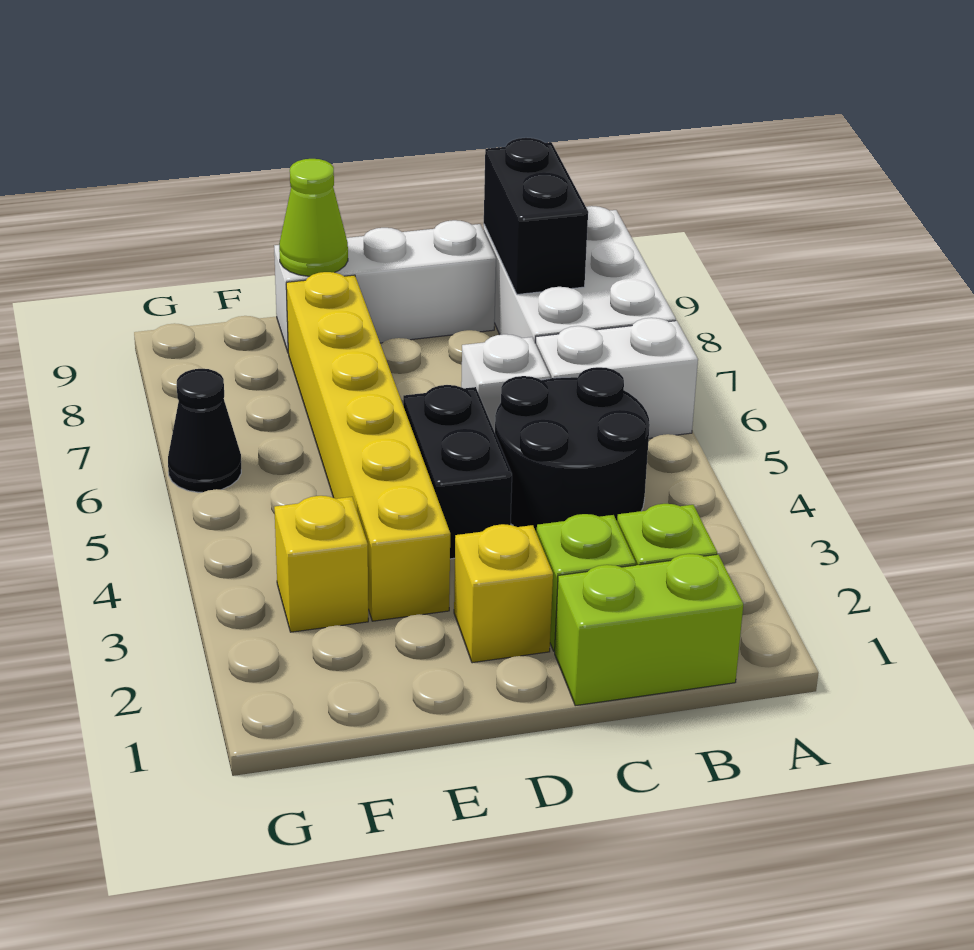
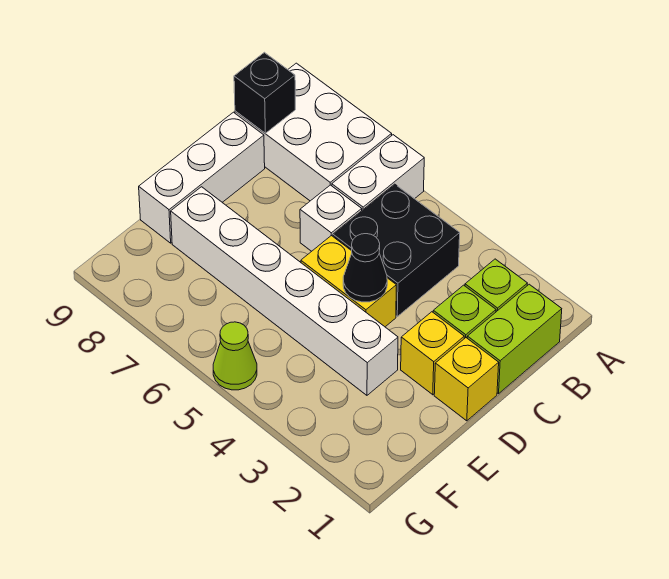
black round brick B4:C5 level 1 -> black brick B4:C5 level 1
black brick B8:B9 level 2 -> black brick B9 level 2
black brick D4:D5 level 1 -> yellow brick D4:D5 level 1
yellow brick E3:E8 level 1 -> white brick E3:E8 level 1
lime cone E9 level 2 -> lime cone G5 level 1
yellow brick F3 level 1 -> yellow brick D1 level 1
black cone G6 level 1 -> black cone D4 level 2

